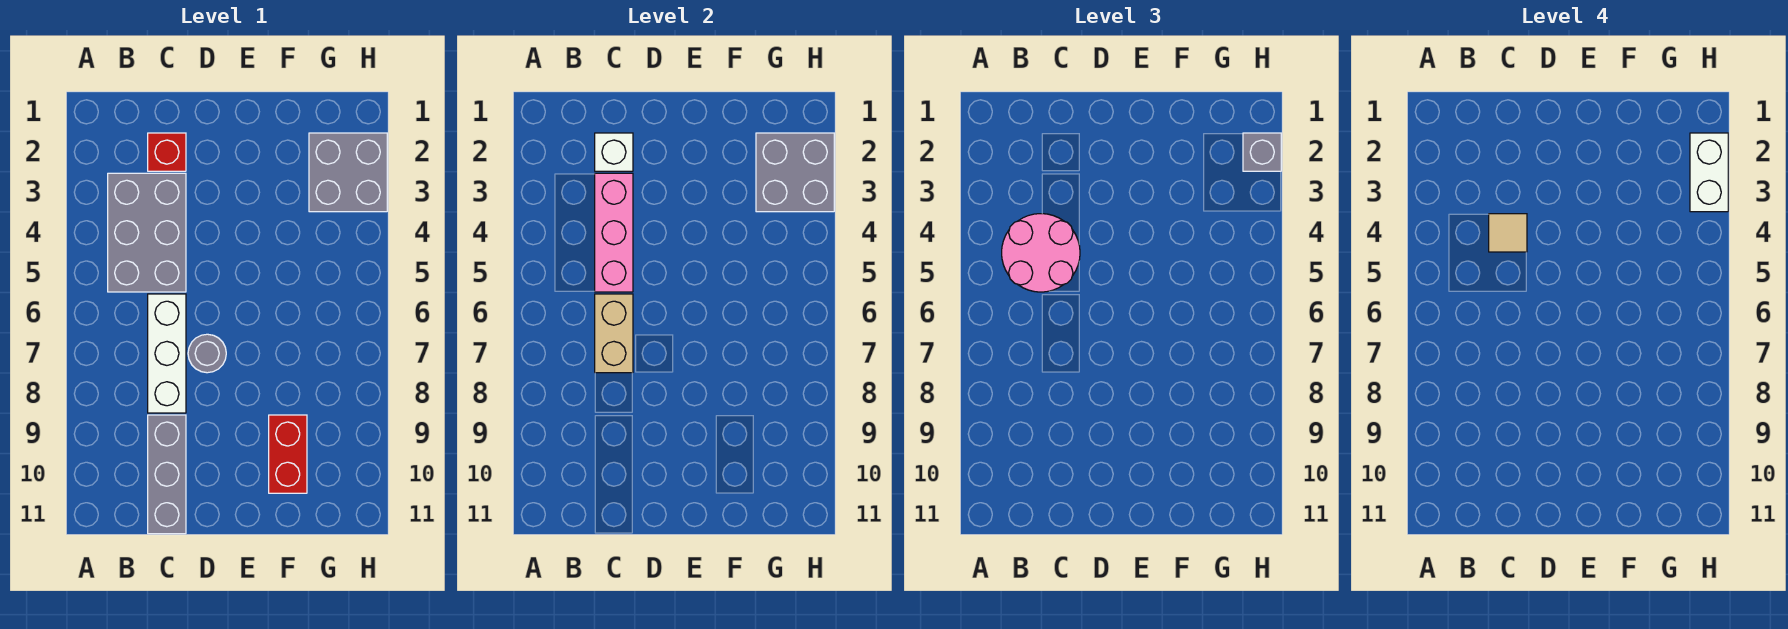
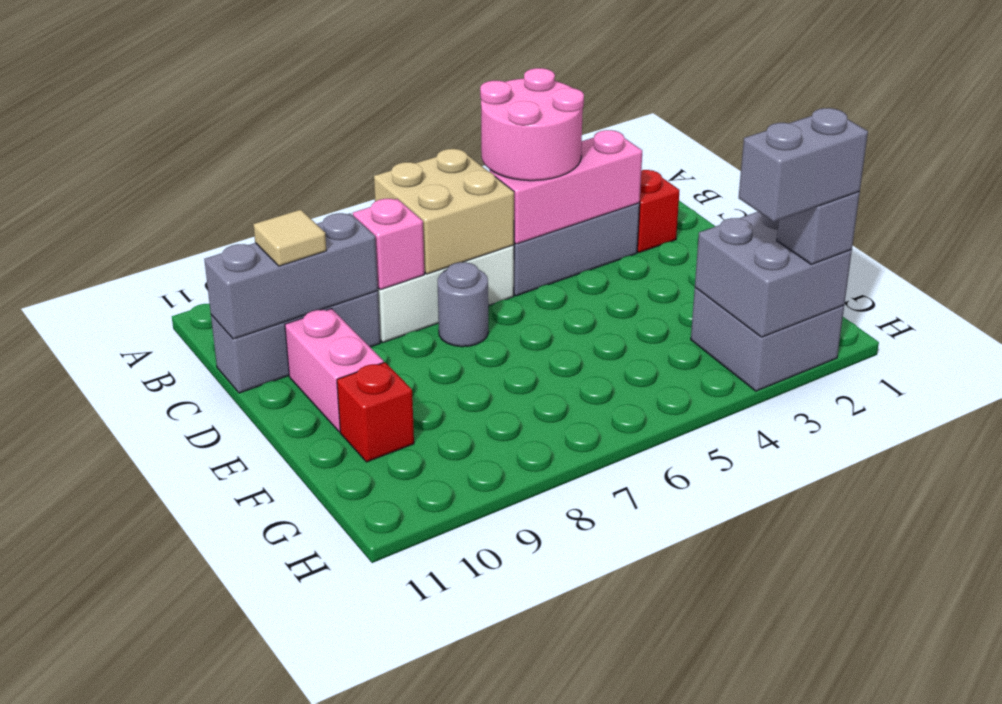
white brick C2 level 2 -> none
tan tile C4 level 4 -> tan tile C10 level 3
tan brick C6:C7 level 2 -> tan brick B6:C7 level 2
none -> pink brick C8 level 2
none -> grey brick C9:C11 level 2
none -> pink brick D10:E10 level 1
red brick F9:F10 level 1 -> red brick F10 level 1
white brick H2:H3 level 4 -> grey brick H2:H3 level 4

